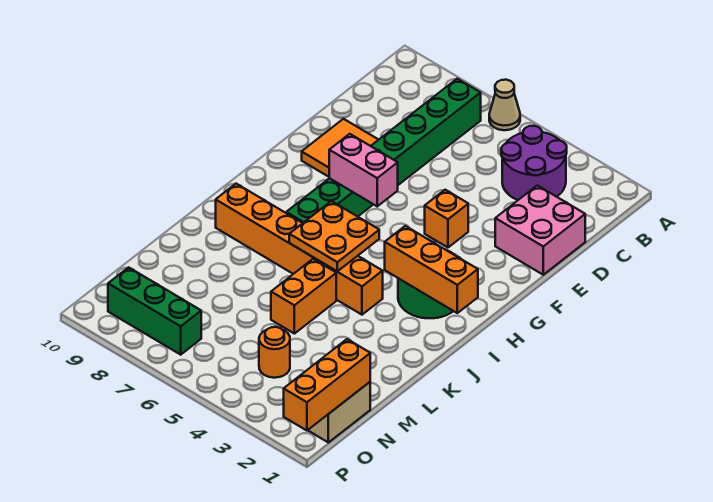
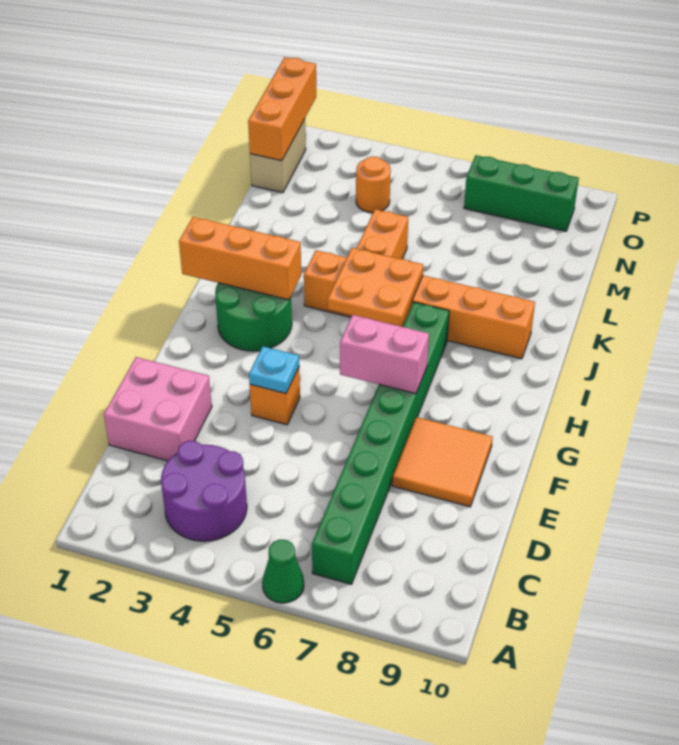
tan cone A6 level 1 -> green cone A6 level 1
none -> cyan plate F4 level 2

